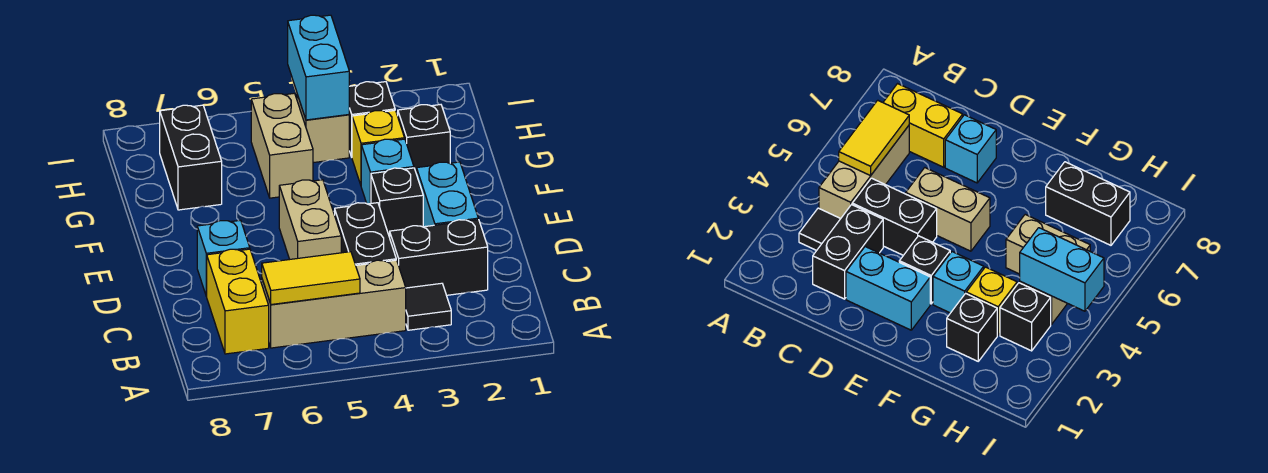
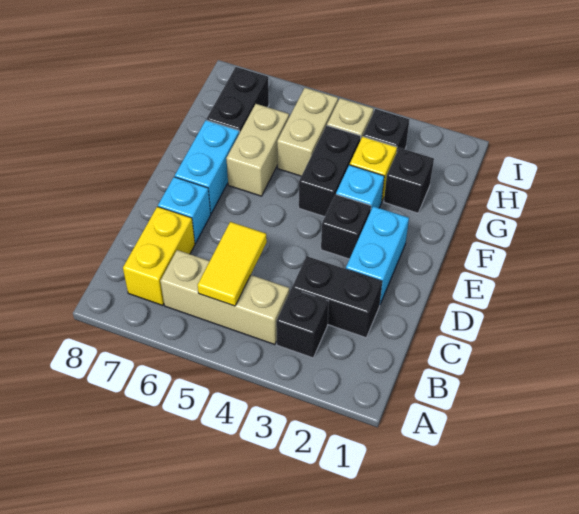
black tile B3 level 1 -> black brick B3 level 1
yellow tile B5:B6 level 2 -> yellow tile B5:C5 level 2
black brick C4:D4 level 1 -> black brick F4:G4 level 1
tan brick D5:E5 level 1 -> tan brick F6:G6 level 1
cyan brick H4:I4 level 2 -> cyan brick E7:F7 level 1

